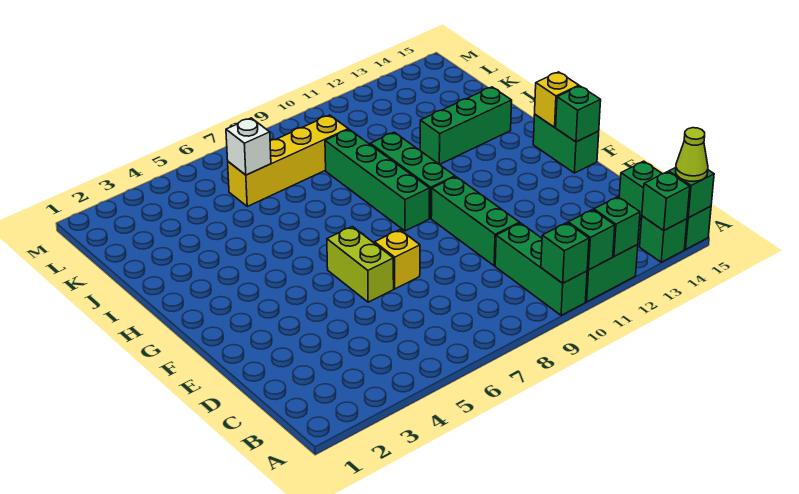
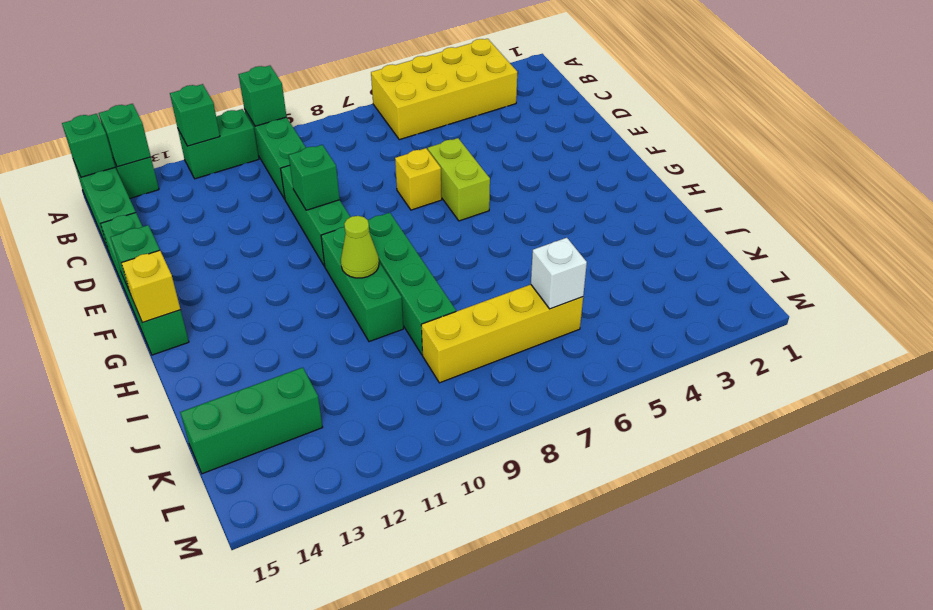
none -> yellow brick A3:B6 level 1
green brick A11 level 2 -> green brick E10 level 2
lime cone A15 level 3 -> lime cone H10 level 2
green brick F15:G15 level 1 -> green brick D15:G15 level 1
green brick I12:I14 level 1 -> green brick K13:K15 level 1

